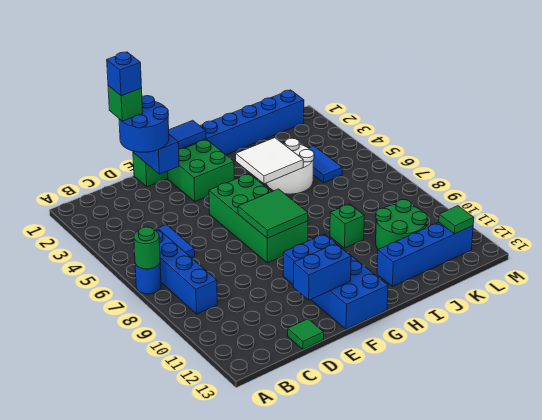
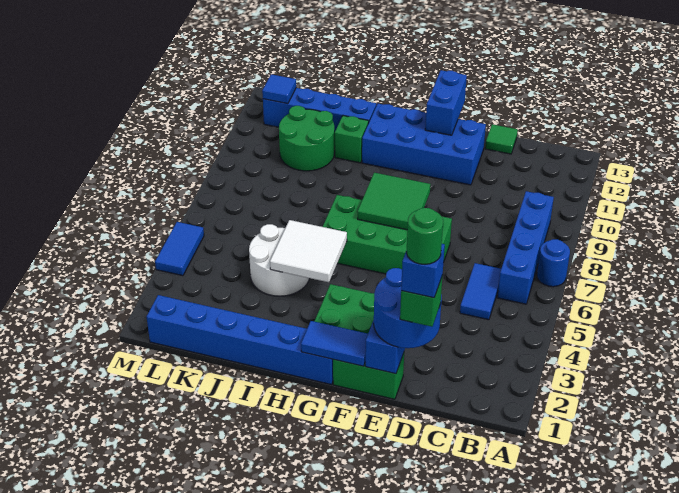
green round brick A7 level 2 -> green round brick D1 level 6
blue brick E12:F12 level 2 -> blue brick F12:F13 level 2
green brick F5:G8 level 1 -> green brick E6:H7 level 1
blue brick F10:G13 level 1 -> blue brick E11:H12 level 1
green brick I9 level 1 -> green brick I11 level 1
blue tile K4:K5 level 1 -> blue tile M4:M5 level 1
green tile L12 level 2 -> blue tile L12 level 2

